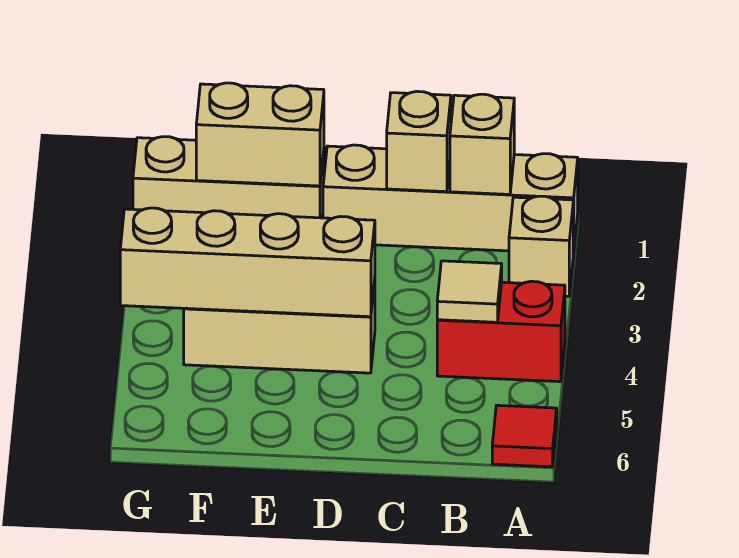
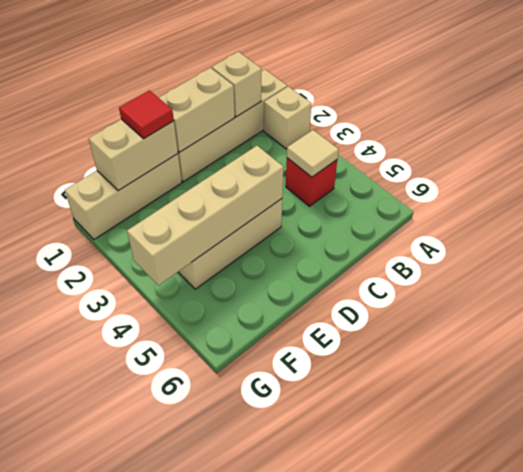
red brick A4:B4 level 1 -> red brick B4 level 1
red tile A6 level 1 -> red tile E1 level 3
tan brick C1 level 2 -> tan brick C1:D1 level 2

